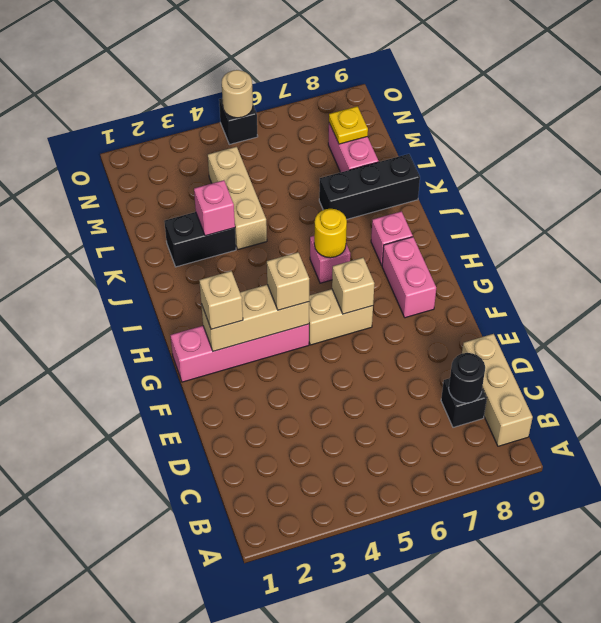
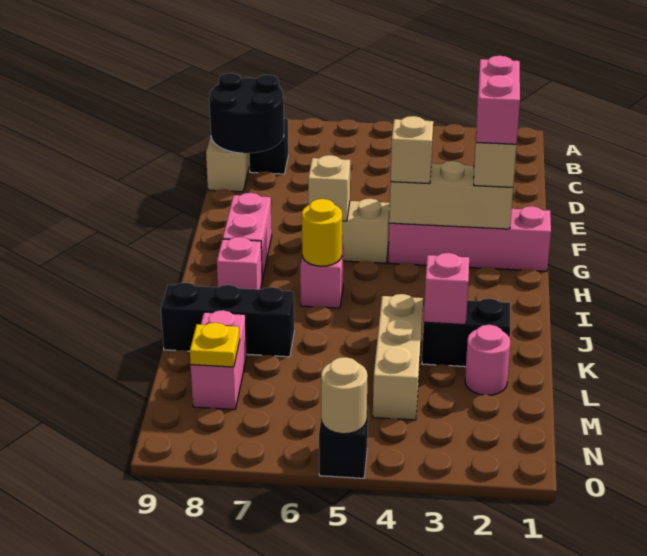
black round brick C8 level 2 -> black round brick C8:D9 level 2
none -> pink brick F2:G2 level 4
none -> pink round brick L2 level 1

